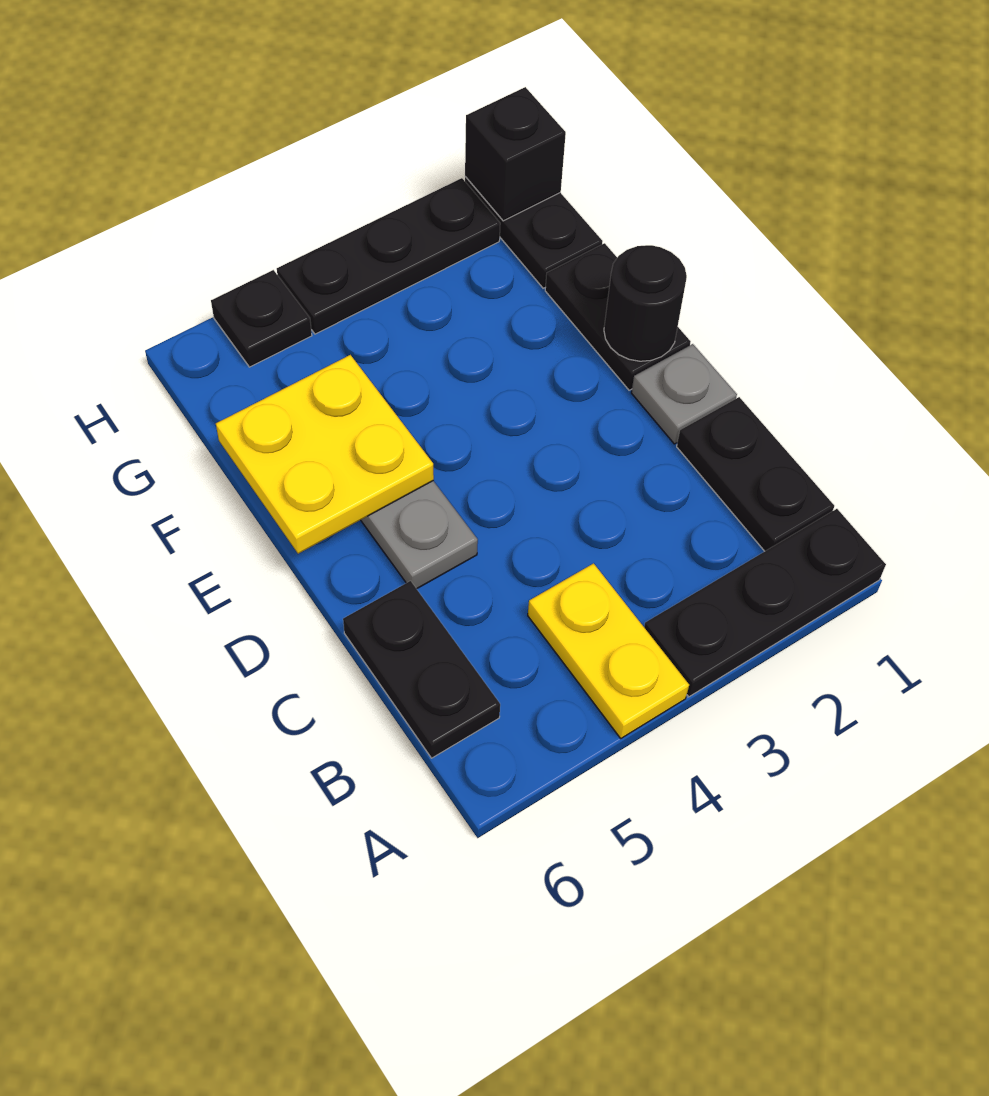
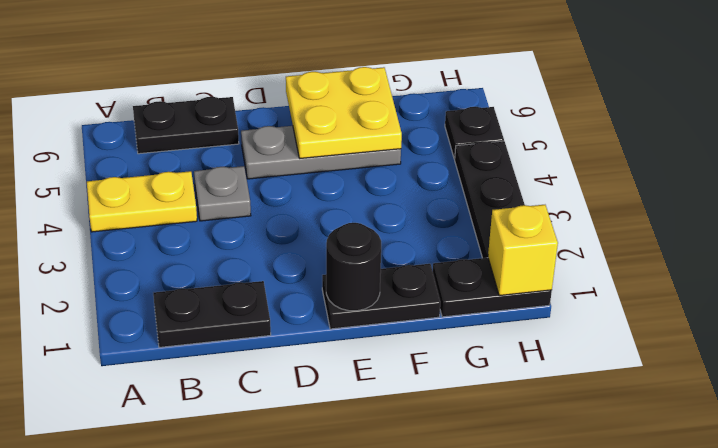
black plate A1:A3 level 1 -> none
grey plate D1 level 1 -> grey plate C4 level 1
black brick H1 level 2 -> yellow brick H1 level 2

